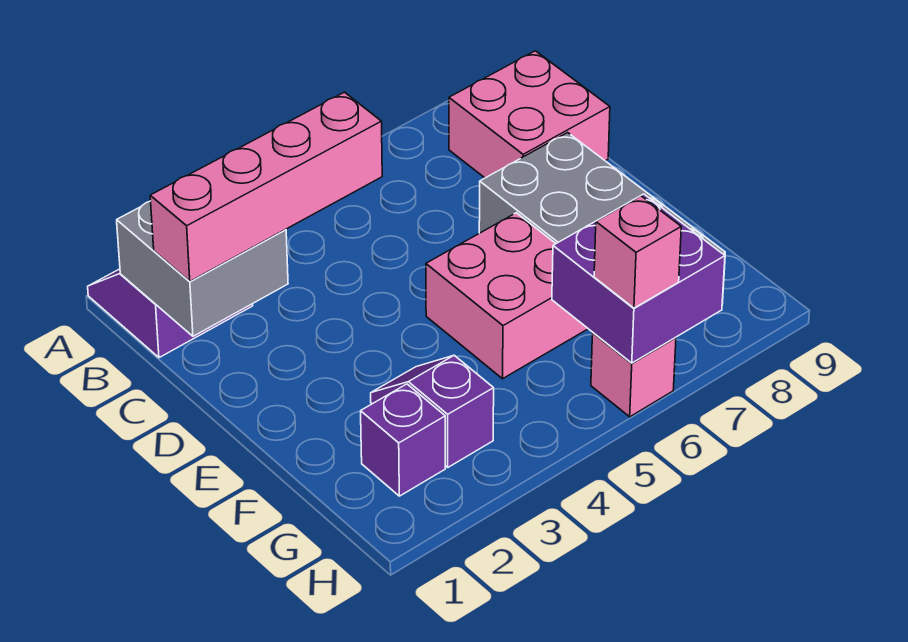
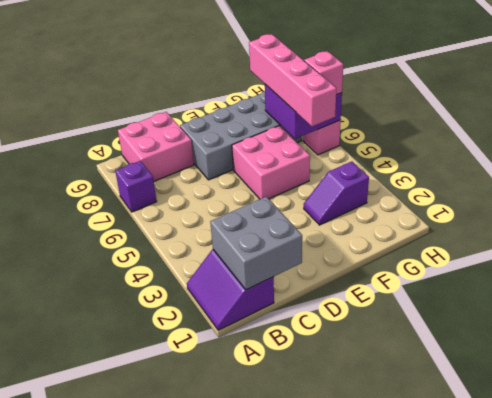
pink brick C1:C4 level 3 -> pink brick G5:G8 level 3
purple brick G2 level 1 -> purple brick A7 level 1

